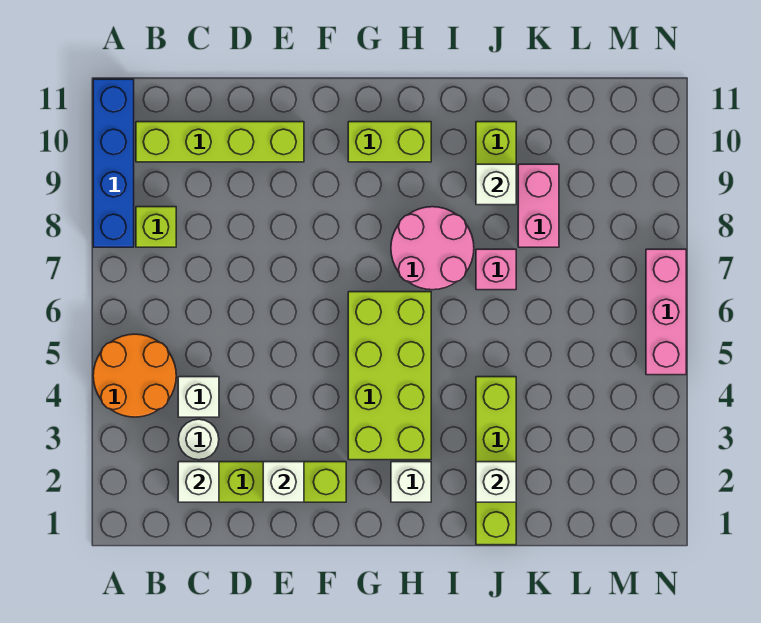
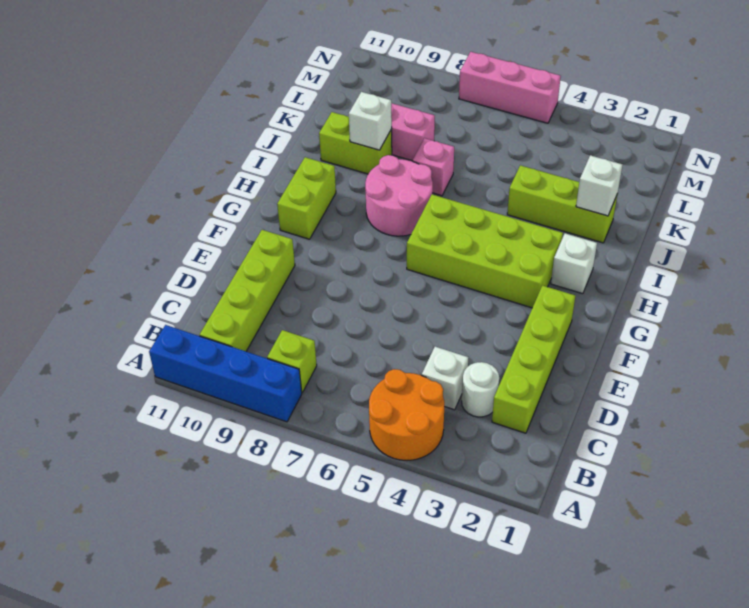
white brick C2 level 2 -> none
white brick E2 level 2 -> none
lime brick J1:J4 level 1 -> lime brick J2:J4 level 1

